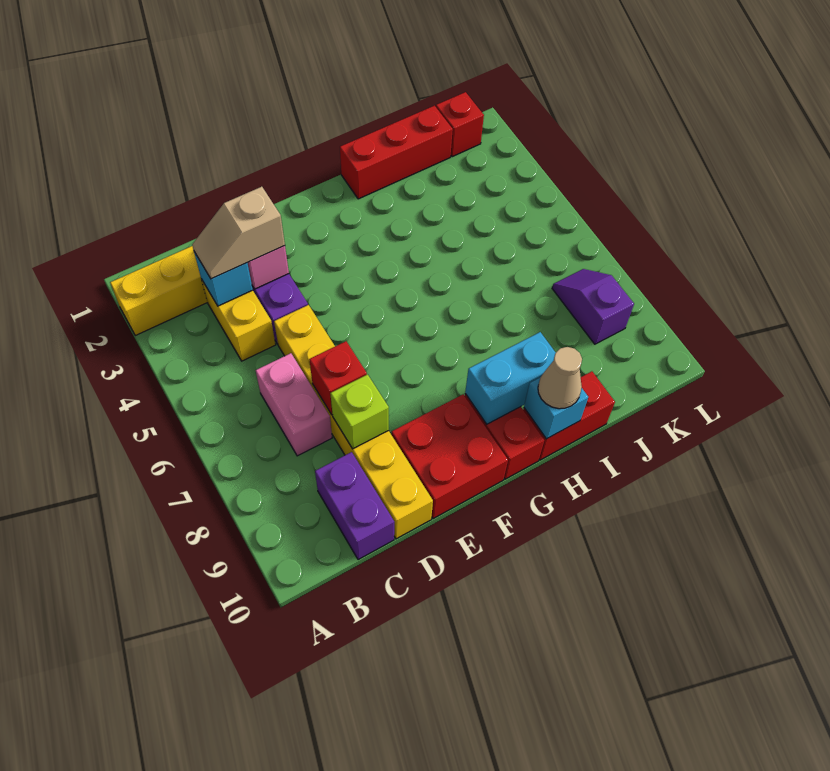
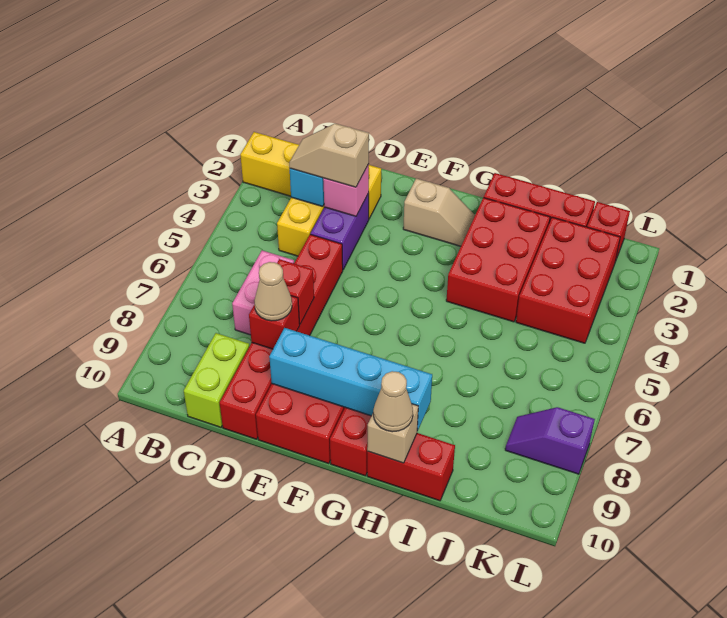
purple brick C9:C10 level 1 -> lime brick C9:C10 level 1
yellow brick D5:D10 level 1 -> red brick D5:D10 level 1
lime brick D8 level 2 -> red brick D8 level 2
none -> tan cone D8 level 3
none -> tan slope F2:G2 level 1 top F
cyan brick G9:H9 level 2 -> cyan brick E9:H9 level 2
none -> red brick H2:I4 level 1
cyan brick H10 level 2 -> tan brick H10 level 2
none -> red brick J2:K4 level 1
purple slope K7:K8 level 1 top 8 -> purple slope K8:L8 level 1 top L

